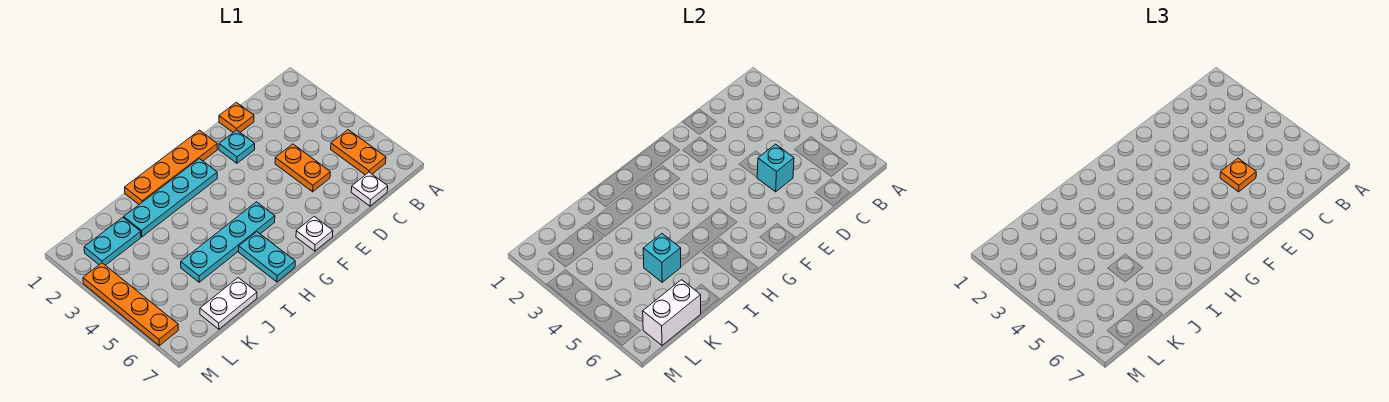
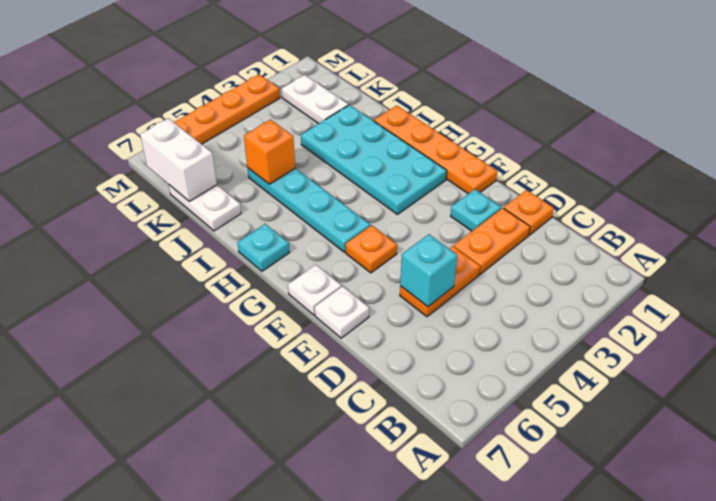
orange plate B5:B6 level 1 -> orange plate D2:D3 level 1
white plate C7 level 1 -> white plate E7 level 1
orange plate D5 level 3 -> orange plate F5 level 1
cyan plate G2:J2 level 1 -> cyan plate G2:J3 level 1
cyan plate H6:H7 level 1 -> cyan plate H7 level 1
cyan brick J5 level 2 -> orange brick J5 level 2
cyan plate K2:L2 level 1 -> white plate K2:L2 level 1

